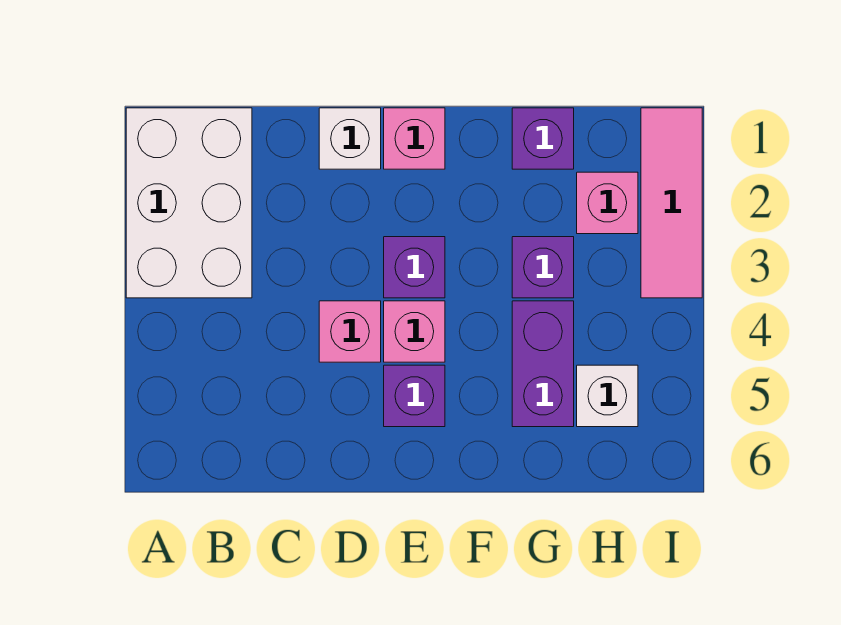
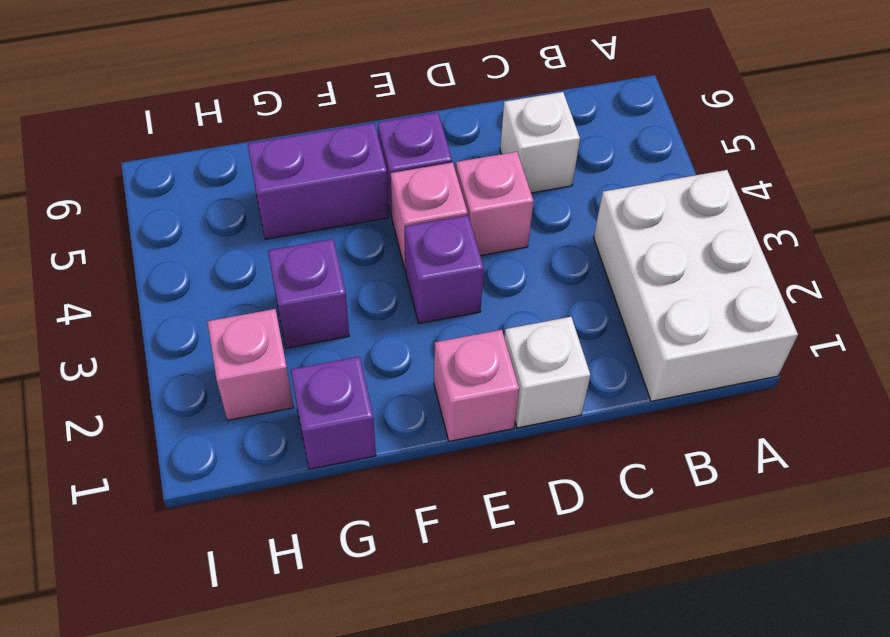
purple brick G4:G5 level 1 -> purple brick F5:G5 level 1
white brick H5 level 1 -> white brick C5 level 1
pink tile I1:I3 level 1 -> none

